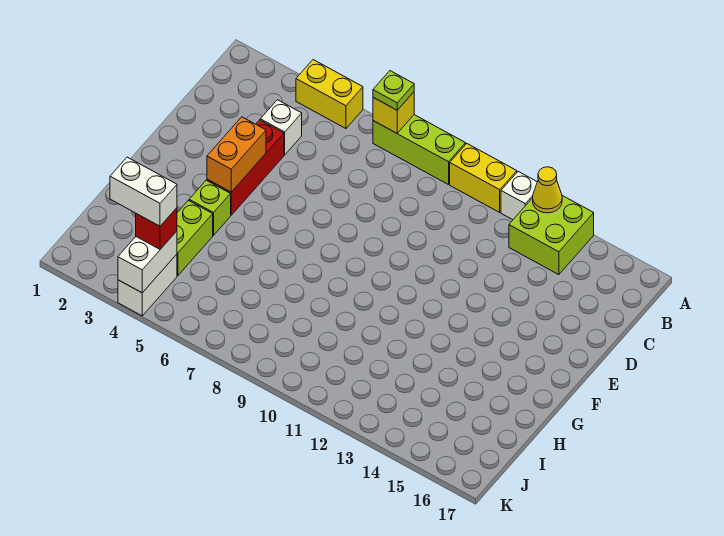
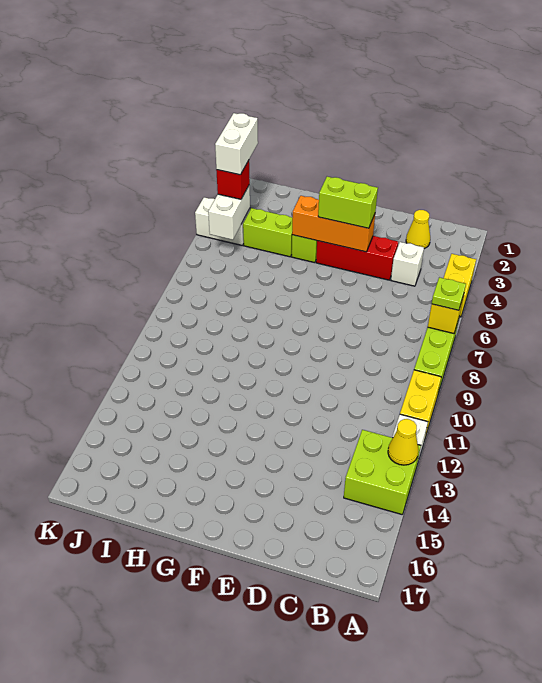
none -> yellow cone C2 level 1
orange brick E4:F4 level 2 -> orange brick E4:G4 level 2
none -> lime brick E4:F4 level 3
white brick J4:K4 level 2 -> white brick J4:J5 level 2

